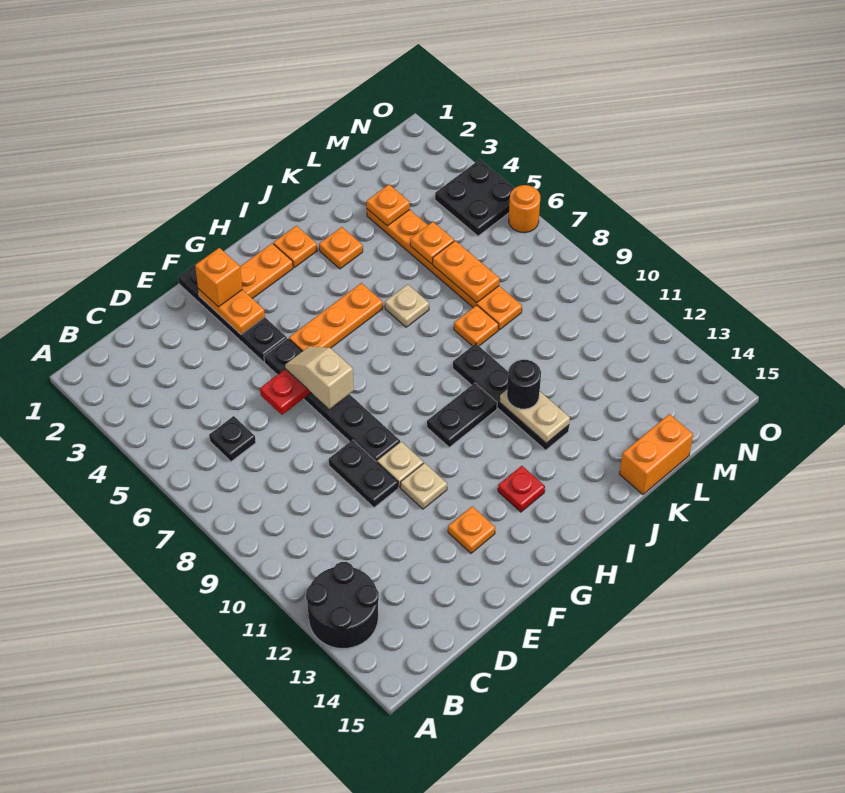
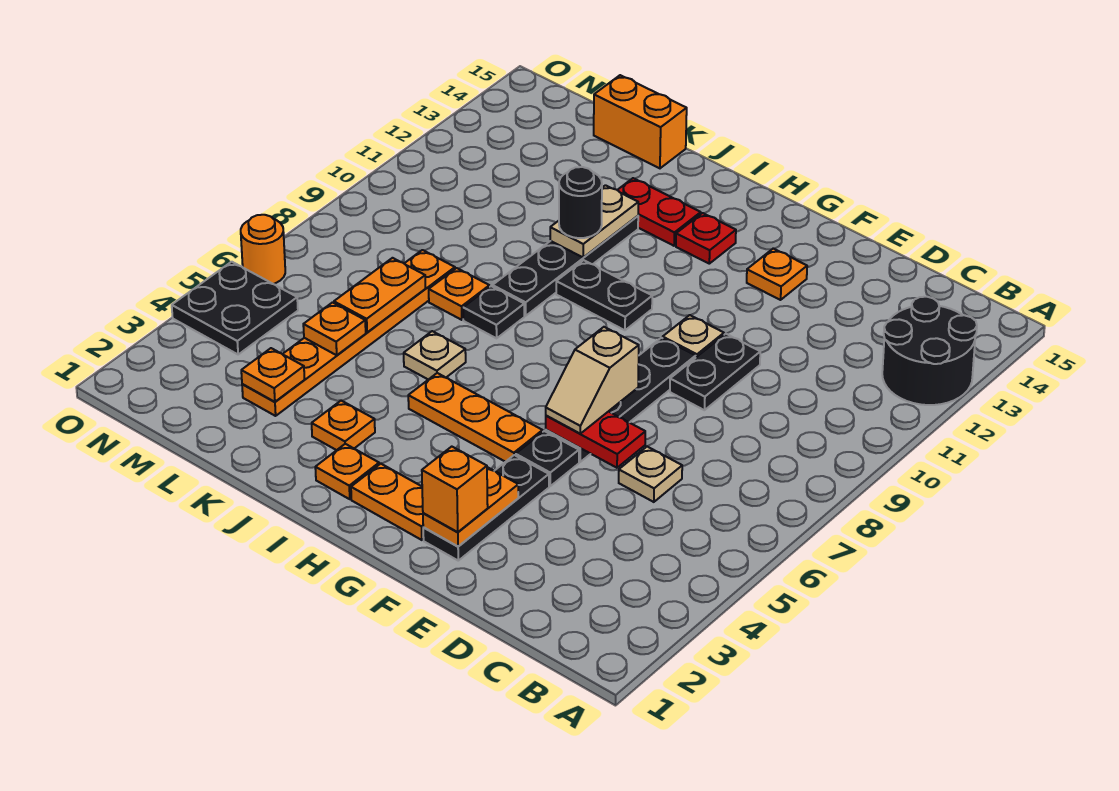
black plate C6 level 1 -> black plate J8 level 1
black plate F1:F4 level 1 -> black plate F2:F4 level 1
tan plate F11 level 1 -> tan plate D6 level 1
none -> red plate I13:J13 level 1

